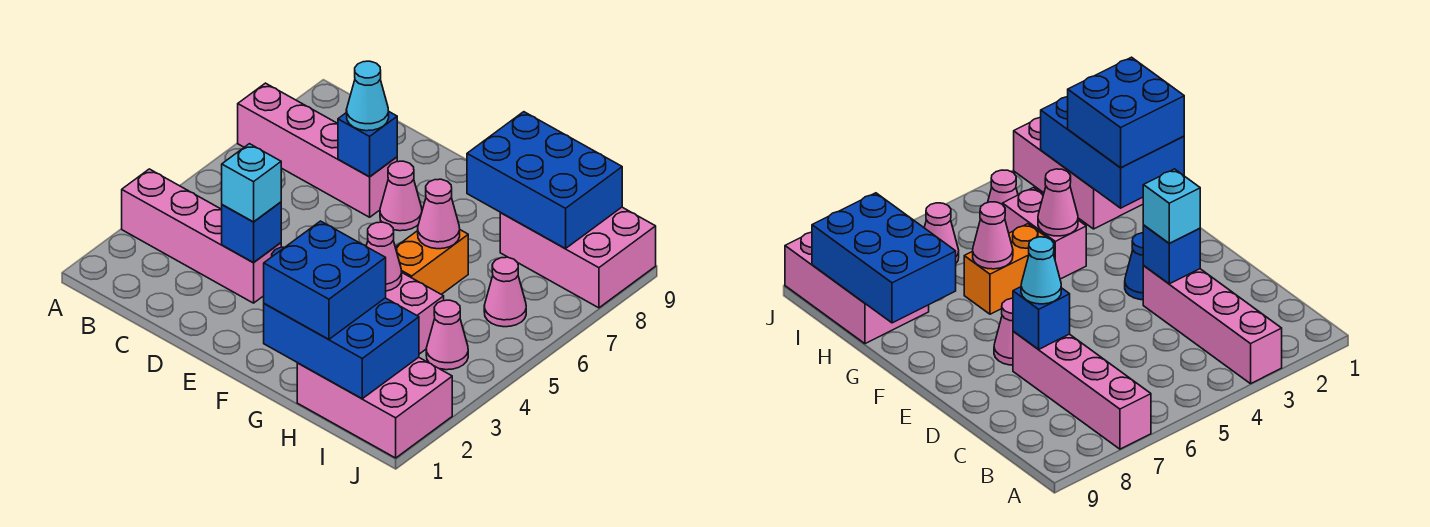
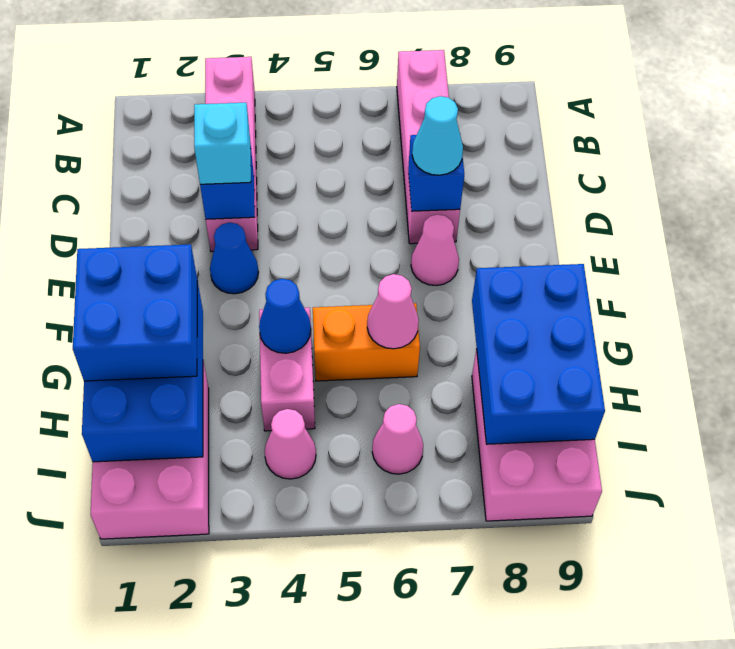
pink cone G4 level 2 -> blue cone G4 level 2

